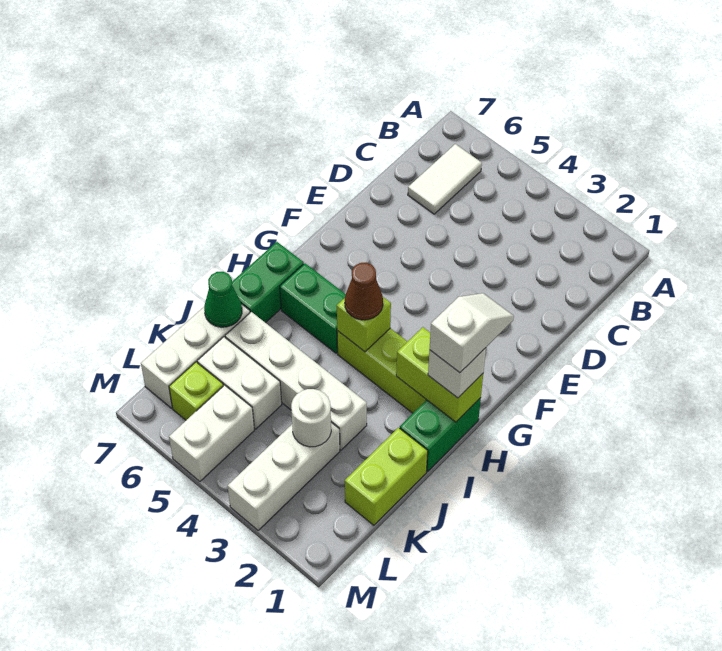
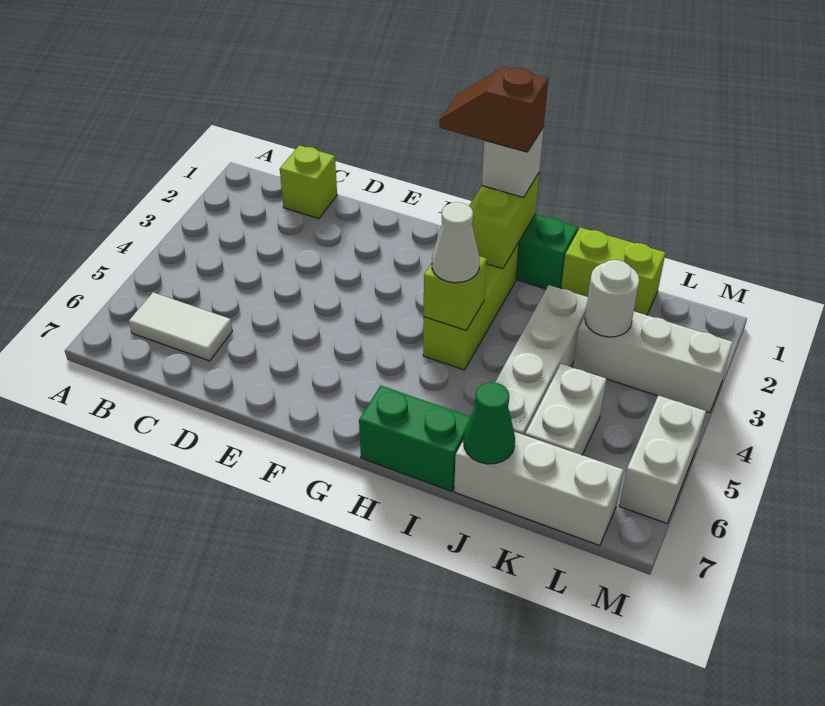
white slope G1:H1 level 4 top H -> brown slope G1:H1 level 4 top H
brown cone H4 level 3 -> white cone H4 level 3
green brick H5:H6 level 1 -> none
white brick L5:M5 level 1 -> white brick M5:M6 level 1
lime brick L6 level 1 -> lime brick C1 level 1

